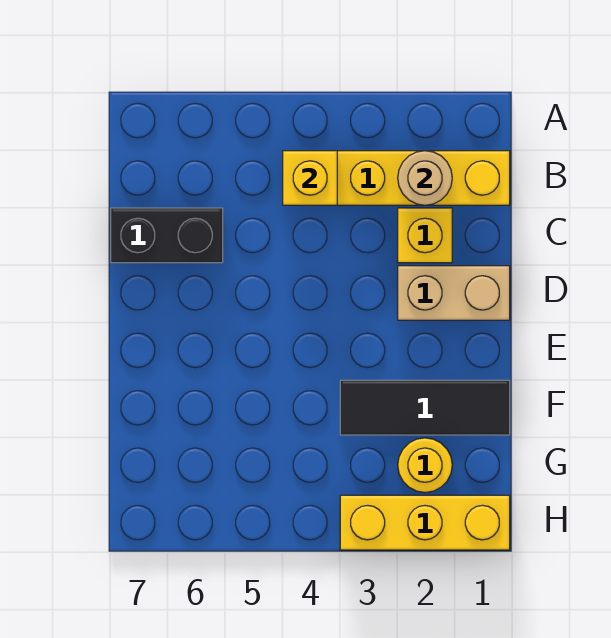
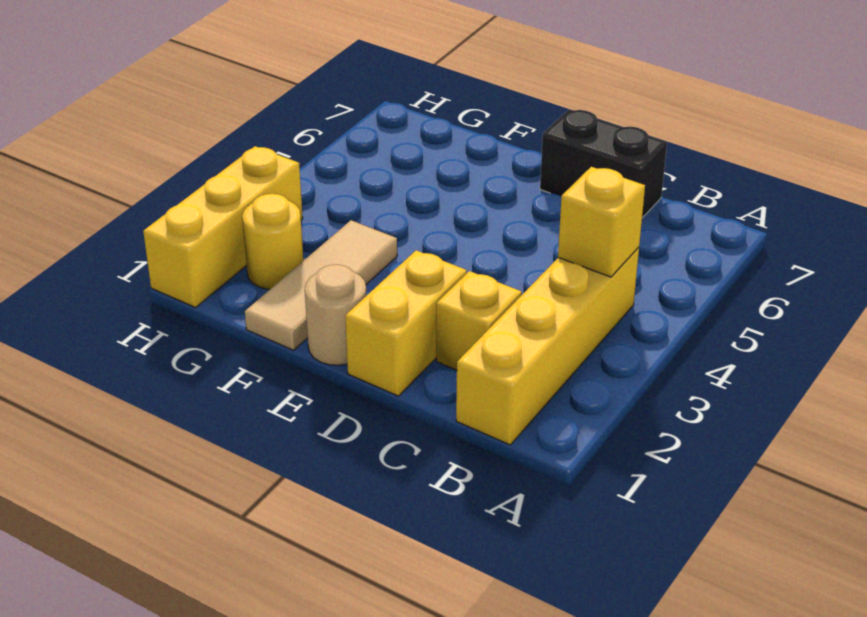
tan round brick B2 level 2 -> tan round brick E1 level 1
black brick C6:C7 level 1 -> black brick C7:D7 level 1
tan brick D1:D2 level 1 -> yellow brick D1:D2 level 1
black tile F1:F3 level 1 -> tan tile F1:F3 level 1

